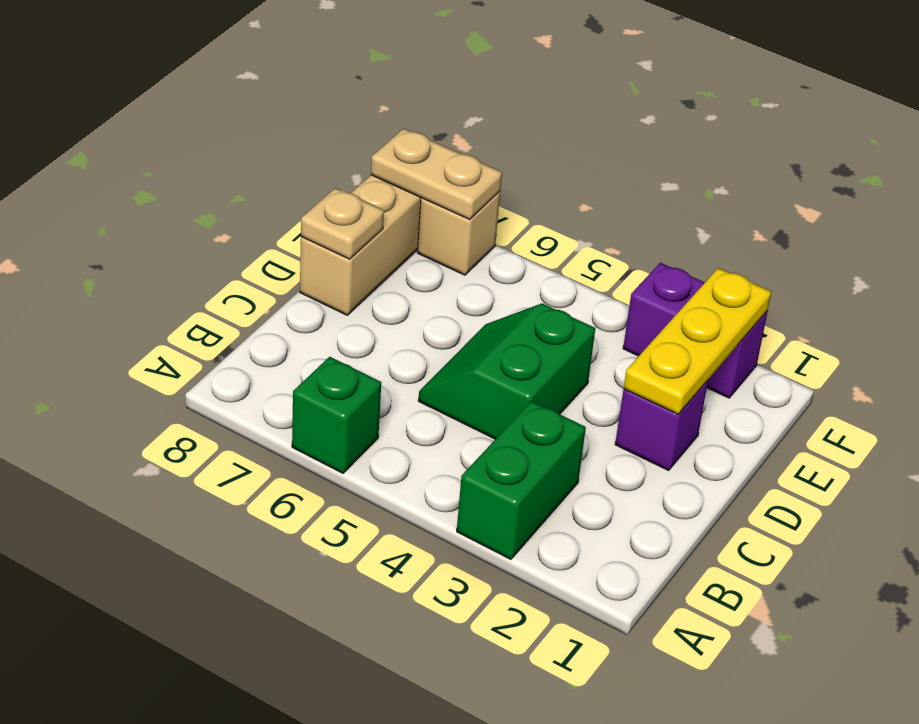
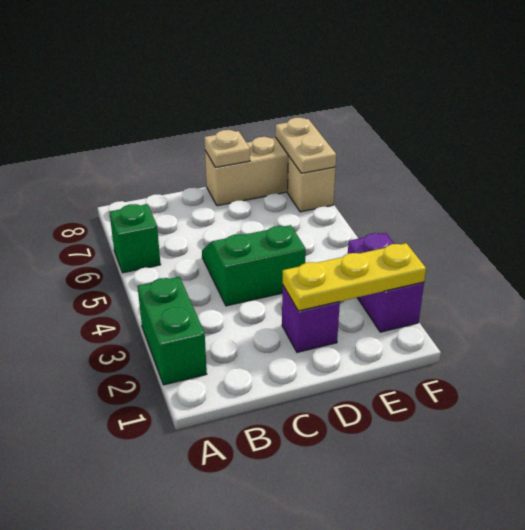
green brick A3:B3 level 1 -> green brick A2:A3 level 1

